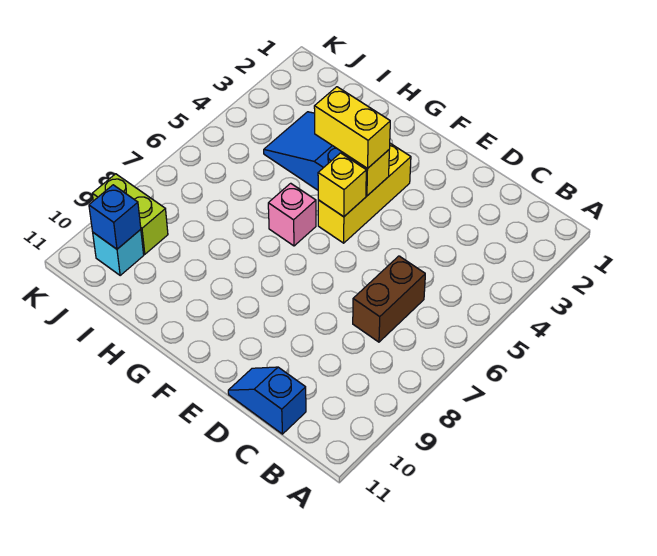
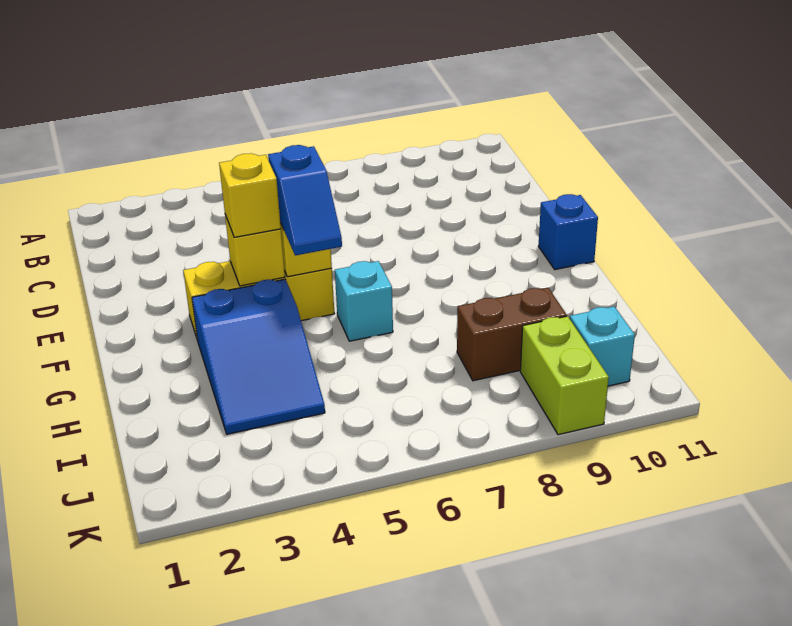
brown brick C6:C7 level 1 -> brown brick I8:I9 level 1
blue slope C11:D11 level 1 top C -> blue slope F5:G5 level 3 top F
yellow brick F4:G4 level 3 -> yellow brick F4 level 3
pink brick G6 level 1 -> cyan brick G6 level 1
blue brick J10 level 2 -> blue brick F11 level 1

